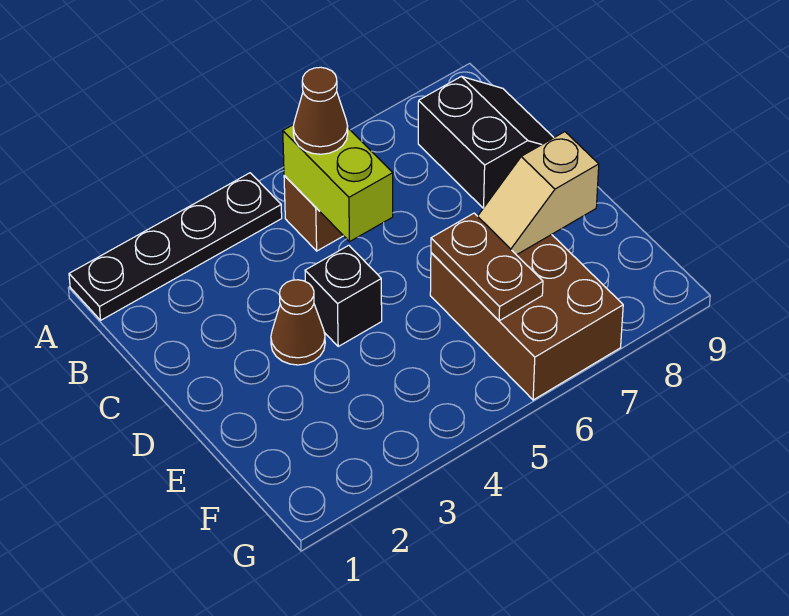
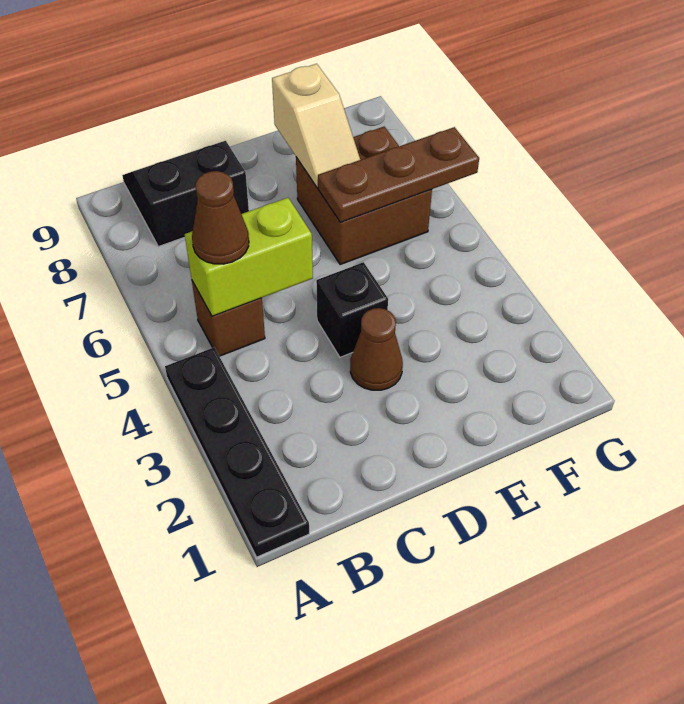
brown brick E6:G7 level 1 -> brown brick E6:F7 level 1
brown plate E6:F6 level 2 -> brown plate E6:G6 level 2

